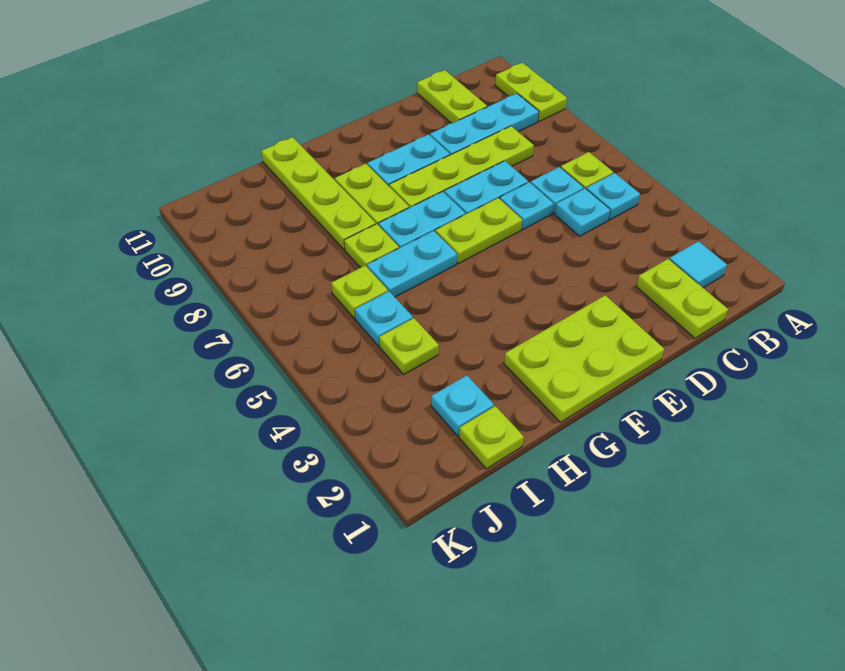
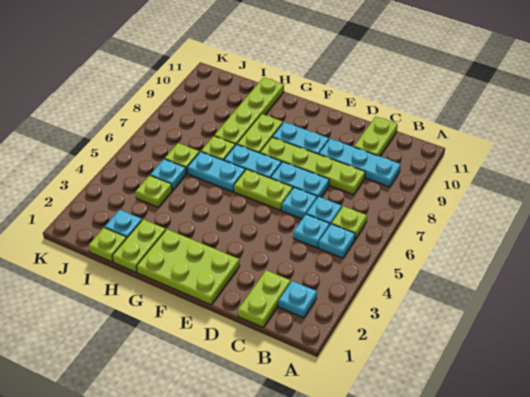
lime plate A9:A10 level 1 -> lime plate H1:H2 level 1
cyan tile B2 level 1 -> cyan plate B2 level 1

